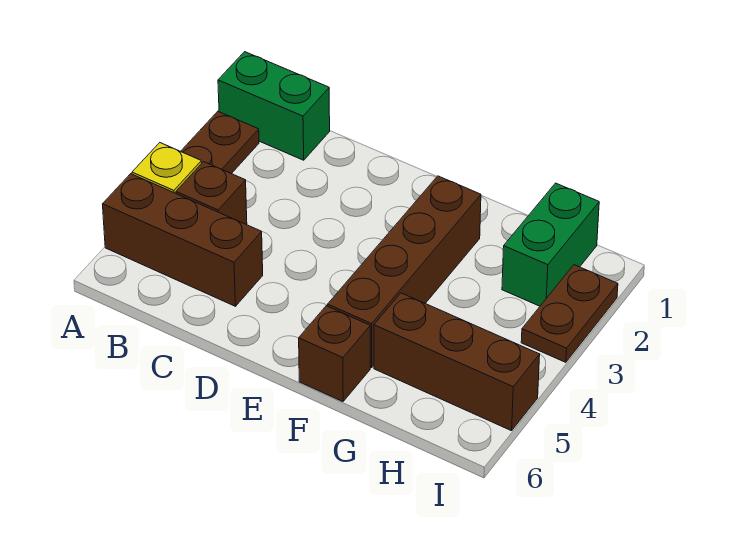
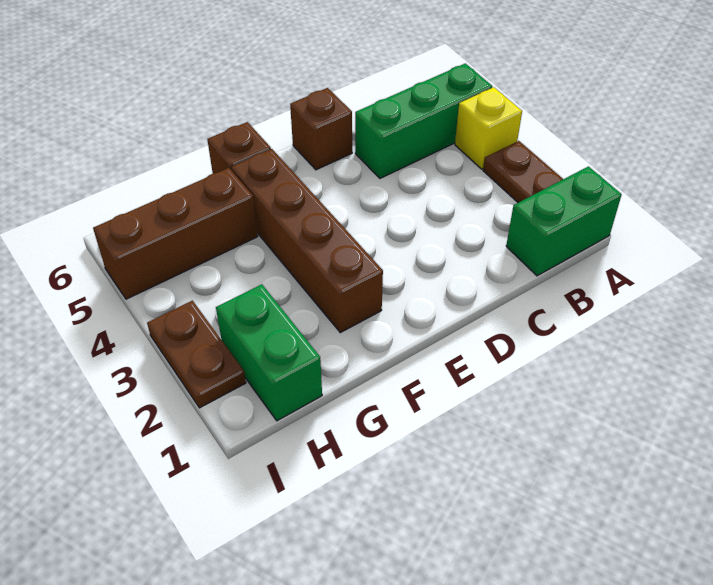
brown brick A5:C5 level 1 -> green brick A5:C5 level 1
brown brick B4 level 1 -> brown brick D6 level 1

